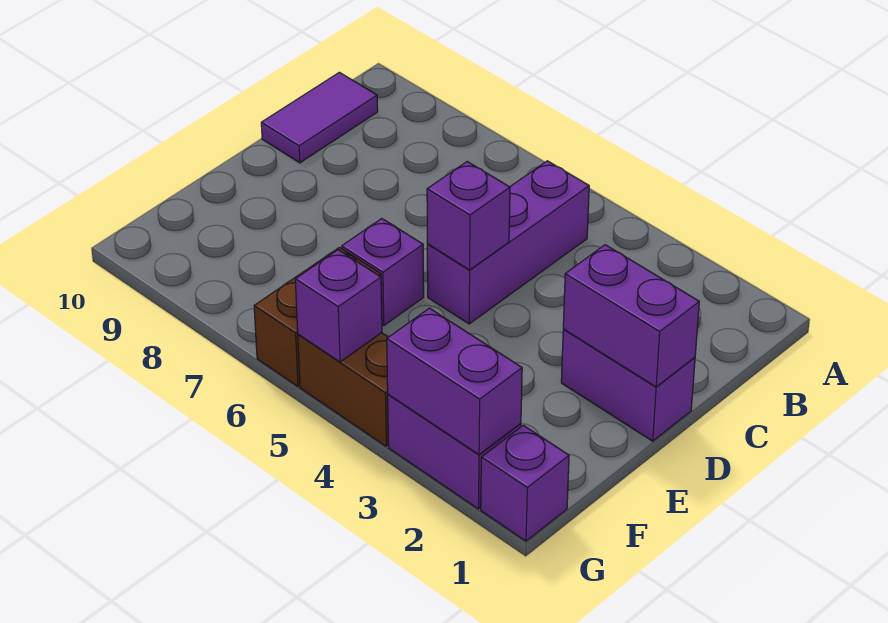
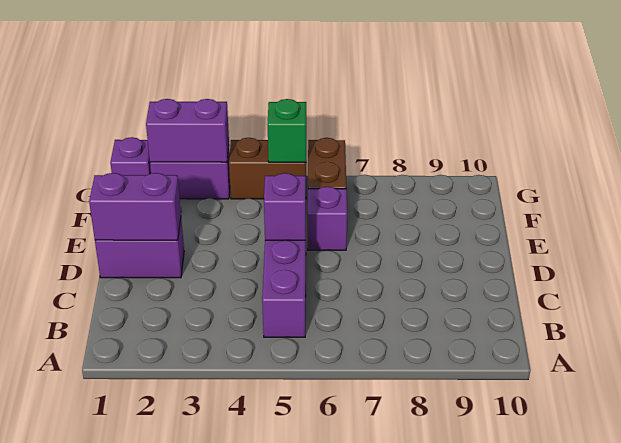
purple tile B10:C10 level 1 -> none
purple brick G5 level 2 -> green brick G5 level 2

